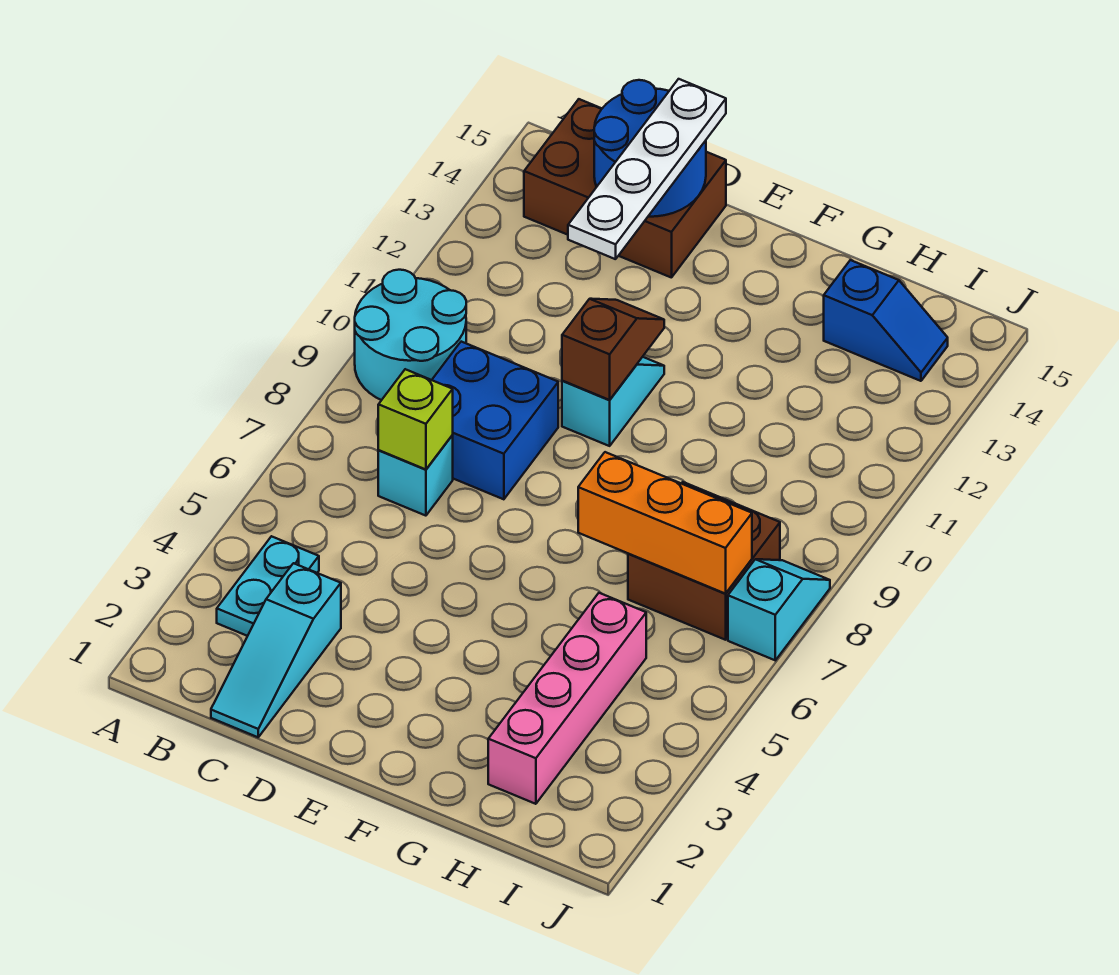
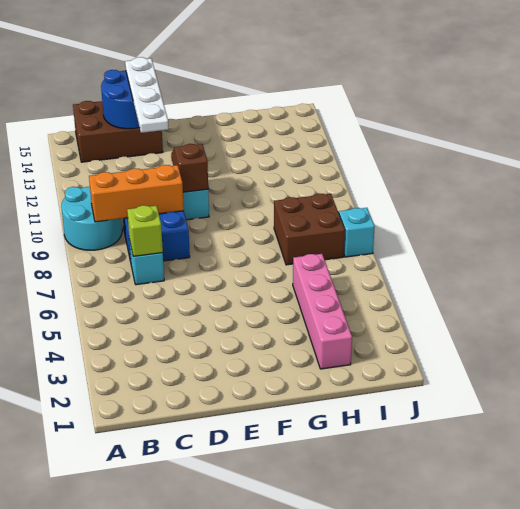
cyan plate B3:B4 level 1 -> none
cyan slope C1:C3 level 1 top 3 -> none
orange brick G7:I7 level 2 -> orange brick B9:D9 level 2
blue slope H14:I14 level 1 top H -> none

